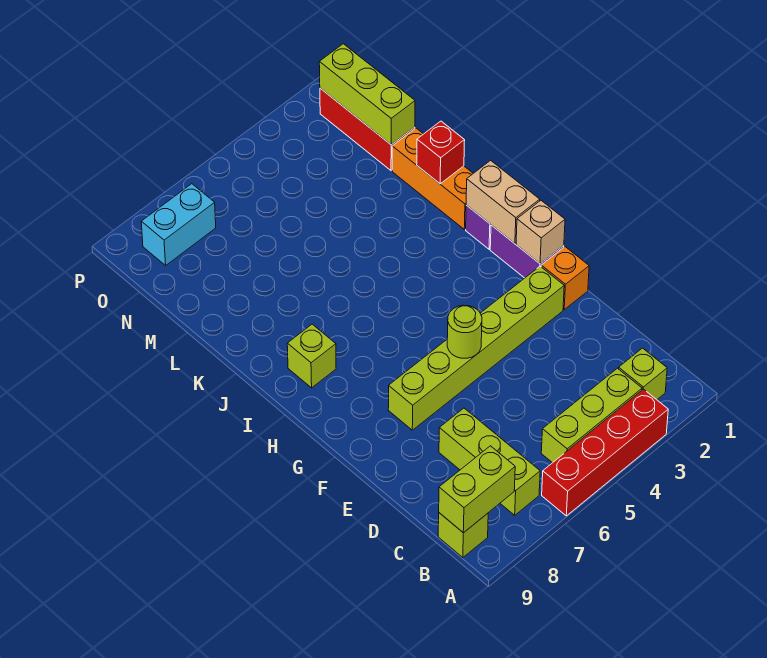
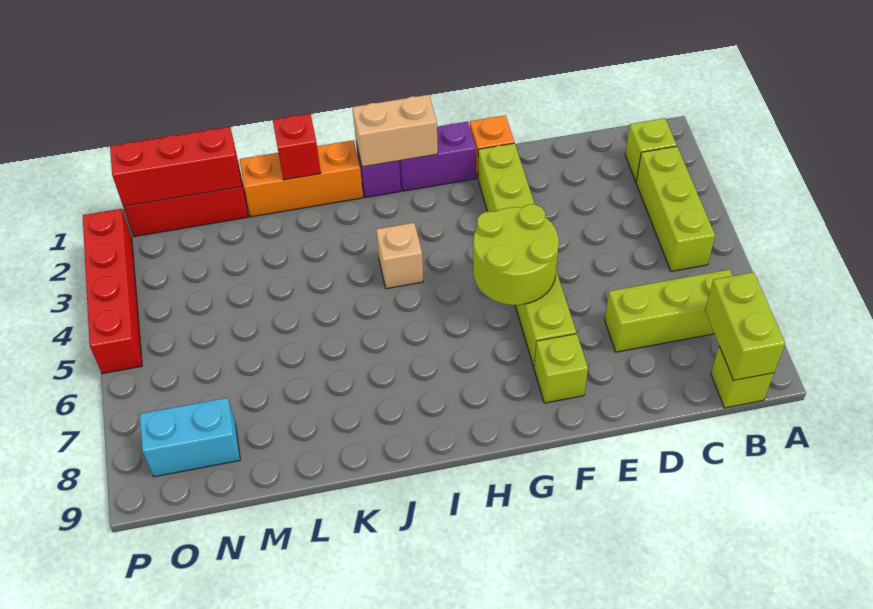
red brick A3:A6 level 1 -> red brick P2:P5 level 1
lime round brick F5 level 2 -> lime round brick F5:G6 level 2
tan brick G1 level 2 -> tan brick I4 level 1
lime brick I8 level 1 -> lime brick F8 level 1
lime brick M1:O1 level 2 -> red brick M1:O1 level 2
cyan brick O7:O8 level 1 -> cyan brick N8:O8 level 1

